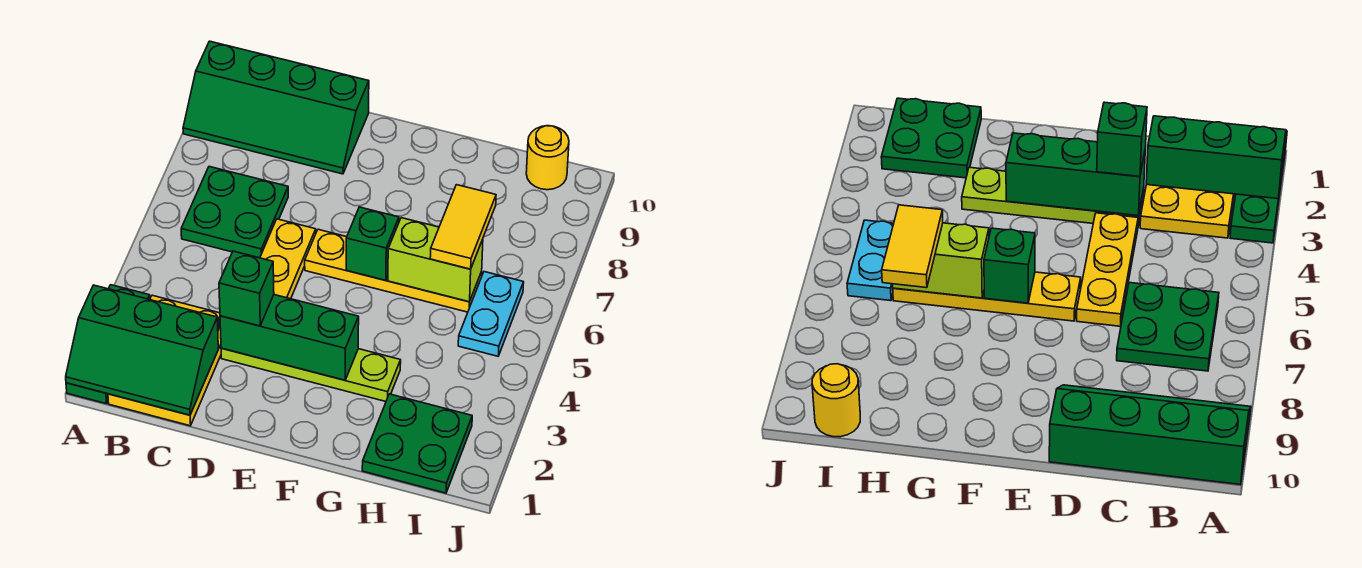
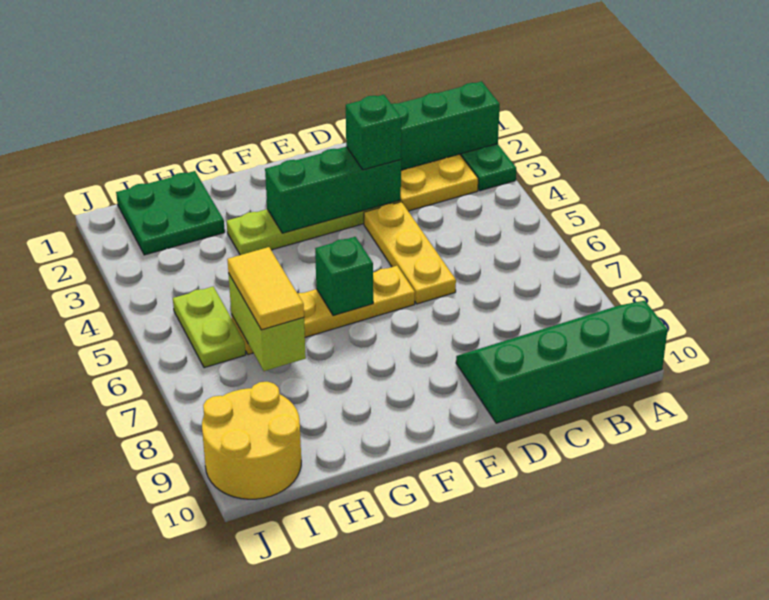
green plate B6:C7 level 1 -> none
lime brick G6:H6 level 2 -> lime brick H6:H7 level 2
cyan plate I5:I6 level 1 -> lime plate I5:I6 level 1
yellow round brick I10 level 1 -> yellow round brick I9:J10 level 1

